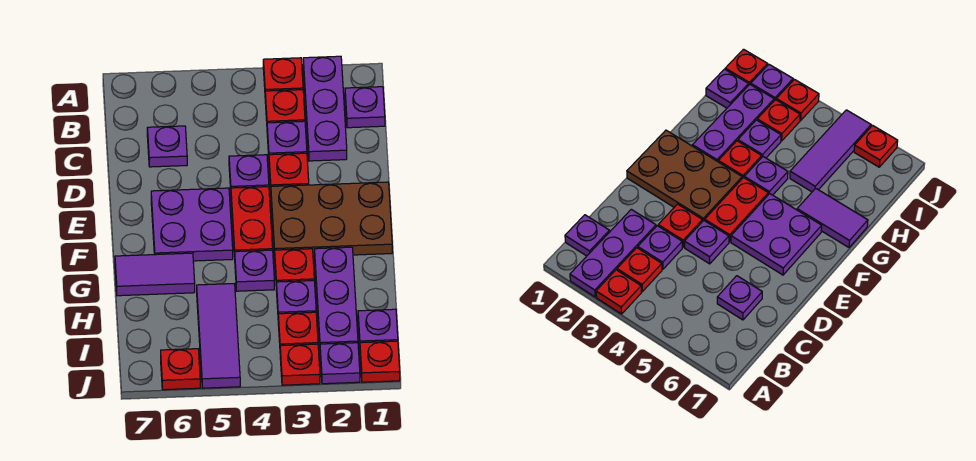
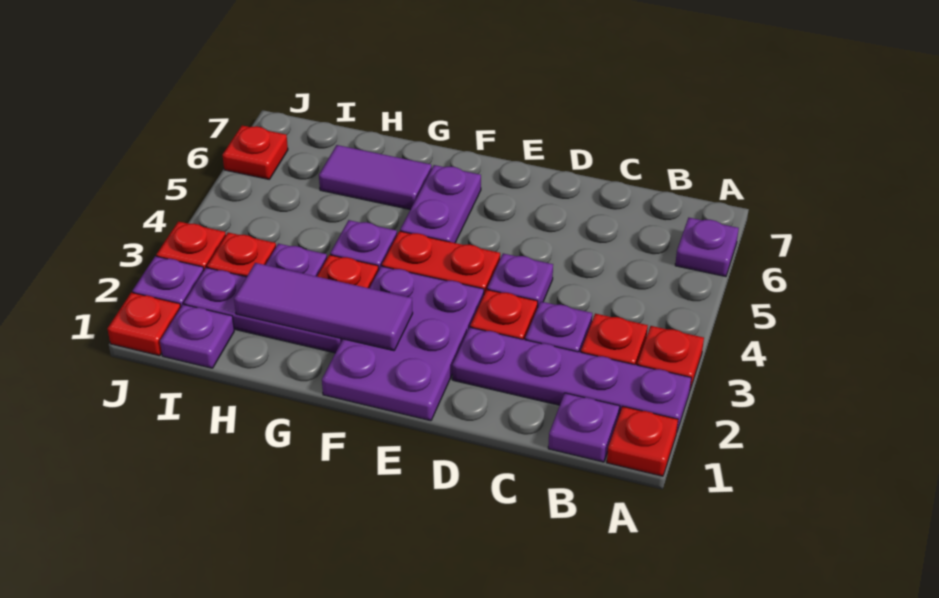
none -> red plate A1 level 1
purple plate A2:C2 level 1 -> purple plate A2:D2 level 1
purple plate C6 level 1 -> purple plate A6 level 1
brown plate E1:F3 level 1 -> purple plate E1:F3 level 1
purple plate E5:F6 level 1 -> purple plate F5:F6 level 1
purple tile G6:G7 level 1 -> purple tile G6:H6 level 1
purple tile H5:J5 level 1 -> purple tile F2:H2 level 2

